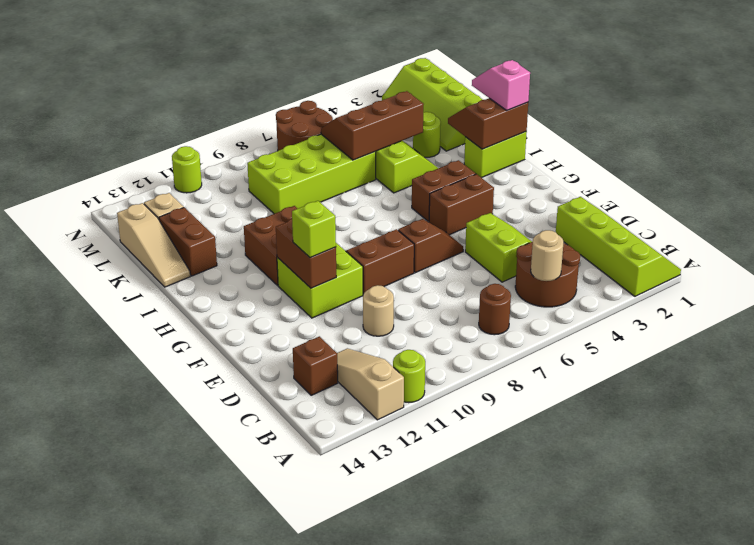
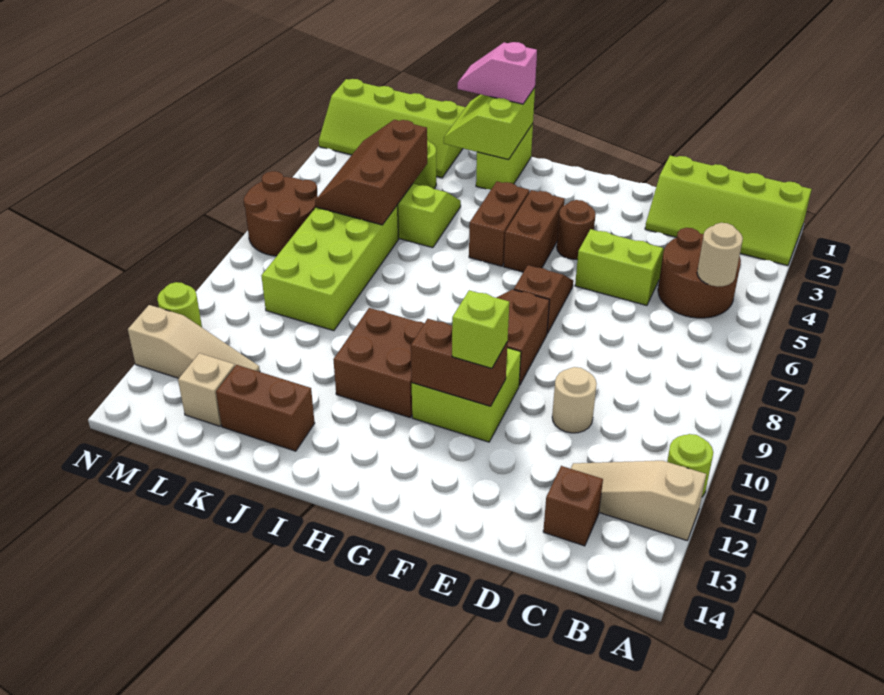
lime slope A1:D2 level 1 top 2 -> lime slope A1:D2 level 1 top 1
brown round brick B7 level 1 -> brown round brick F4 level 1
brown slope I1:J2 level 2 top I -> lime slope I1:J2 level 2 top I
tan slope J14:L14 level 1 top L -> tan slope L12:N12 level 1 top N

